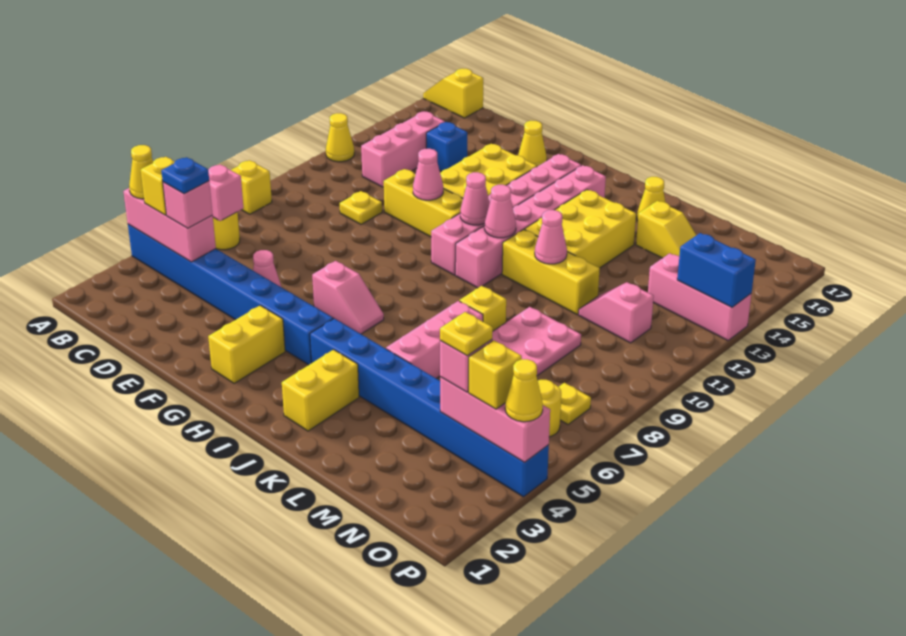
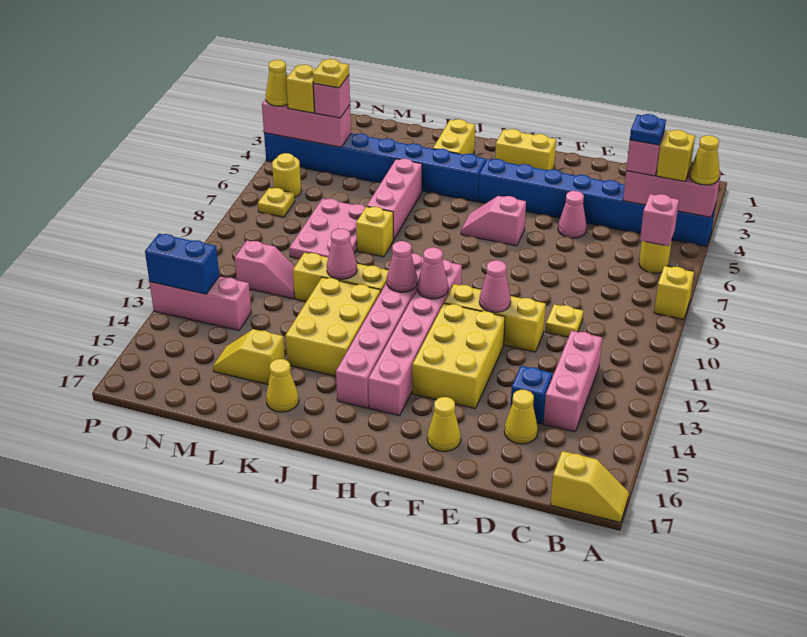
yellow cone A12 level 1 -> yellow cone D15 level 1
yellow brick G2:G3 level 1 -> yellow brick G2:H2 level 1

